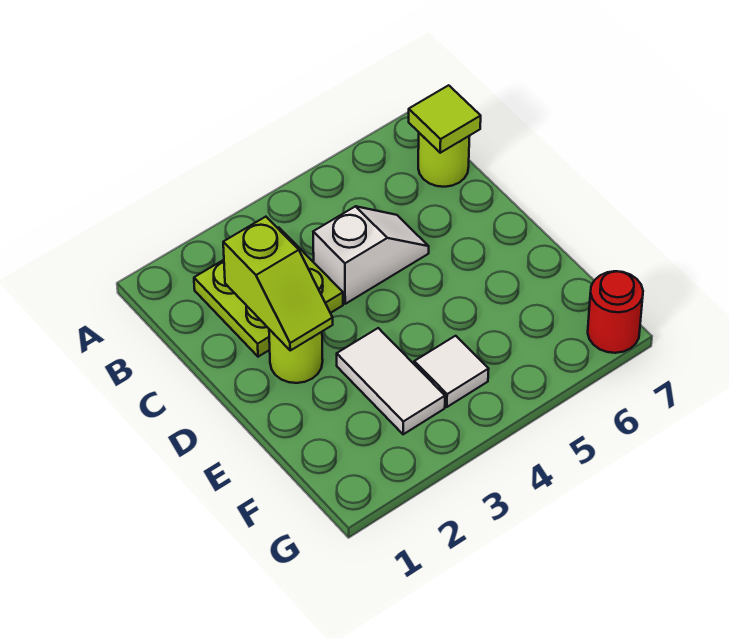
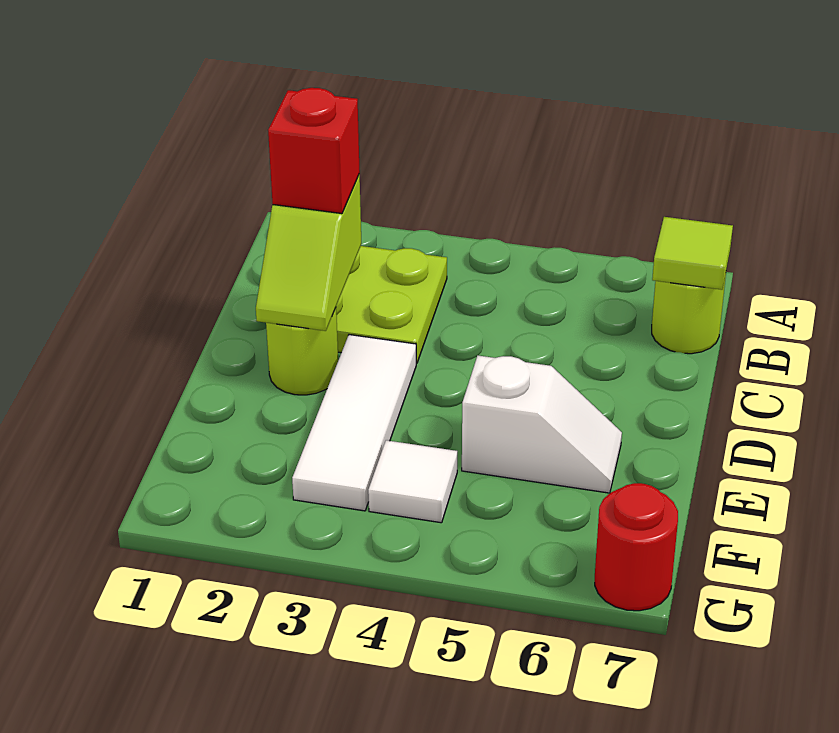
none -> red brick C2 level 3
white slope C4:C5 level 1 top 4 -> white slope E5:E6 level 1 top 5
white tile E3:F3 level 1 -> white tile D3:F3 level 1

